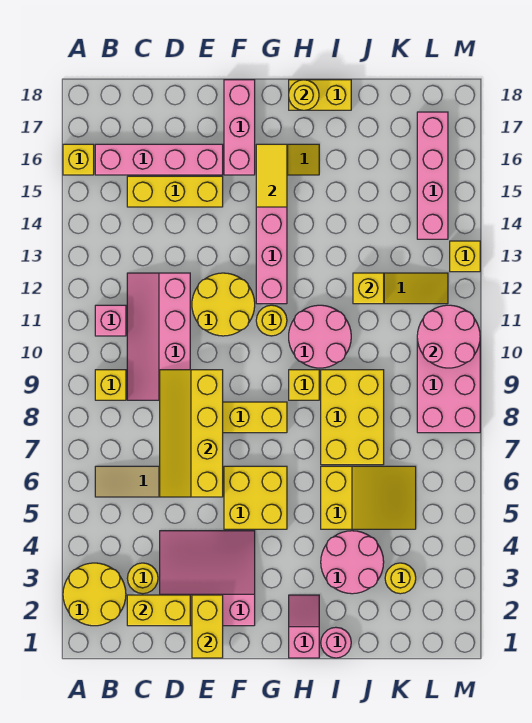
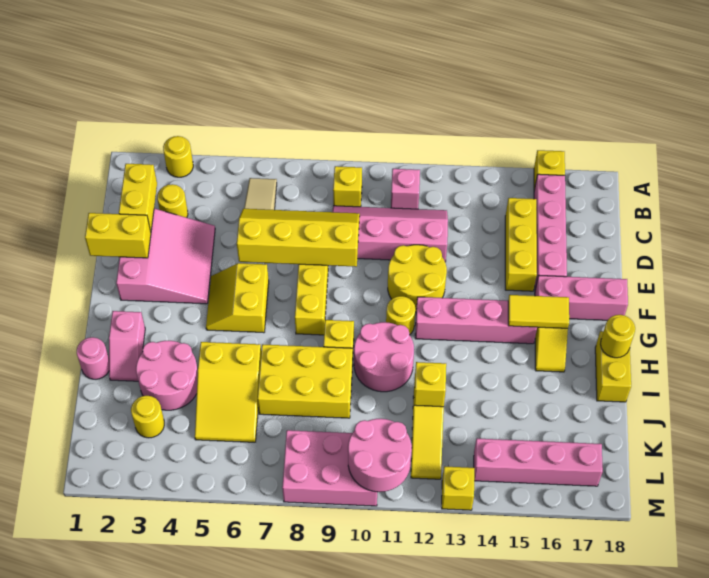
yellow round brick A2:B3 level 1 -> yellow round brick A3 level 1
yellow brick F5:G6 level 1 -> yellow slope F5:G6 level 1 top 6
pink slope H1:H2 level 1 top 1 -> pink slope H2:I2 level 1 top H

